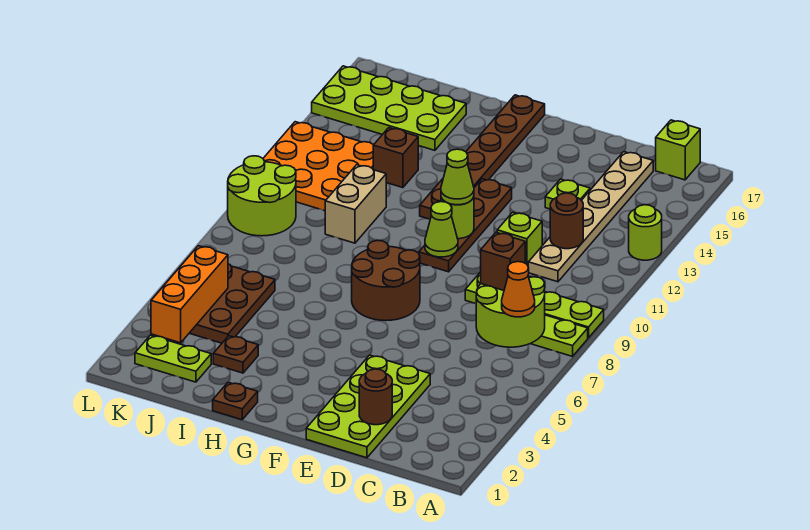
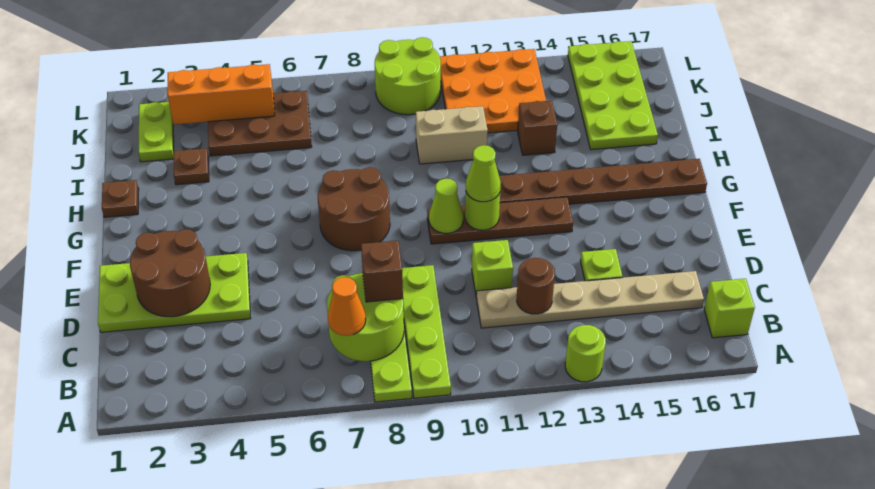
brown round brick D2 level 2 -> brown round brick D2:E3 level 2

